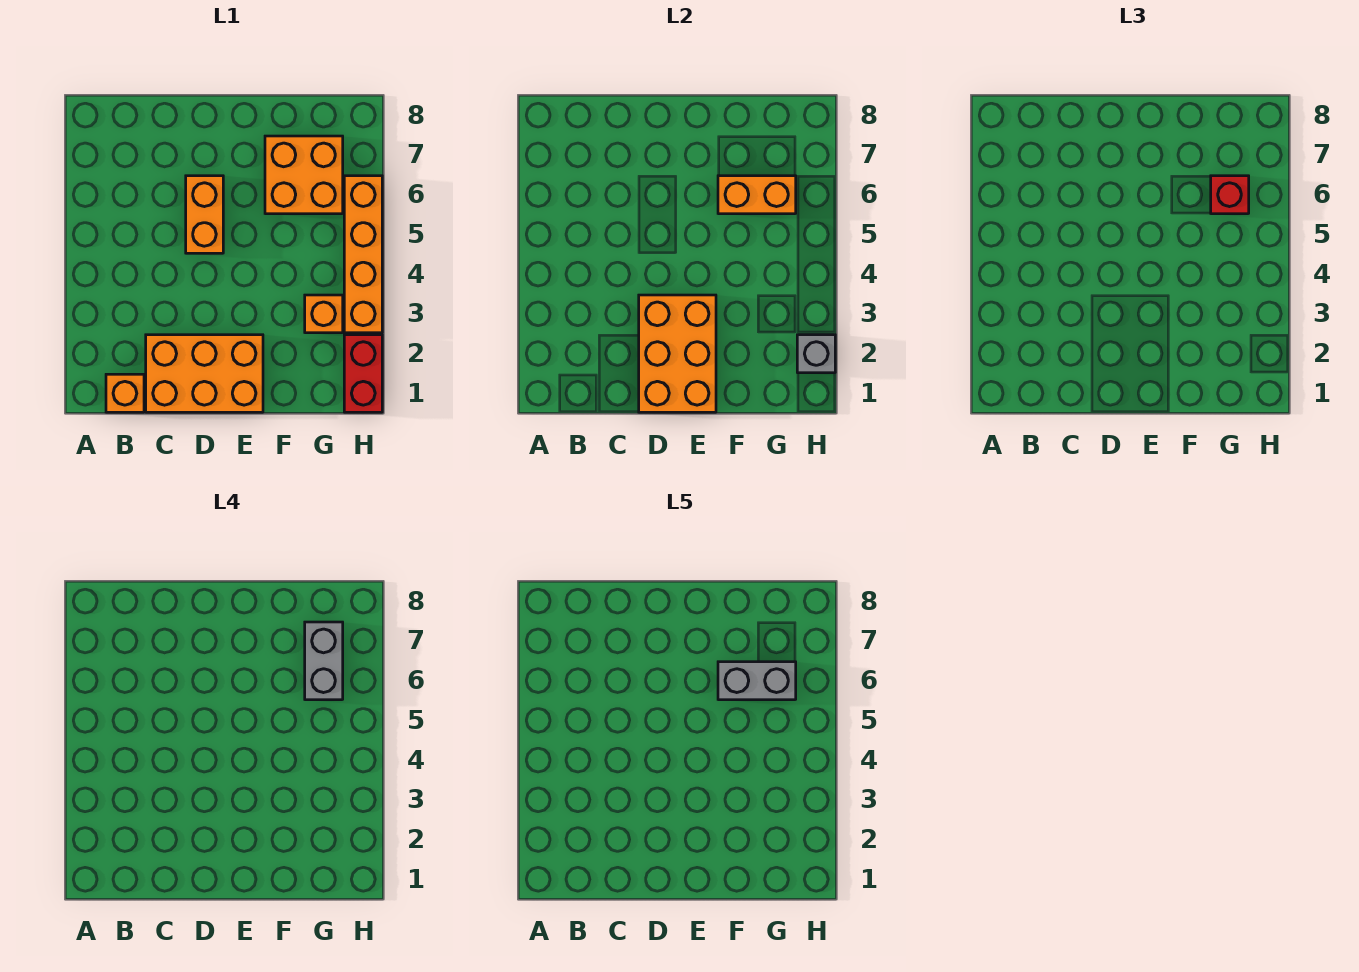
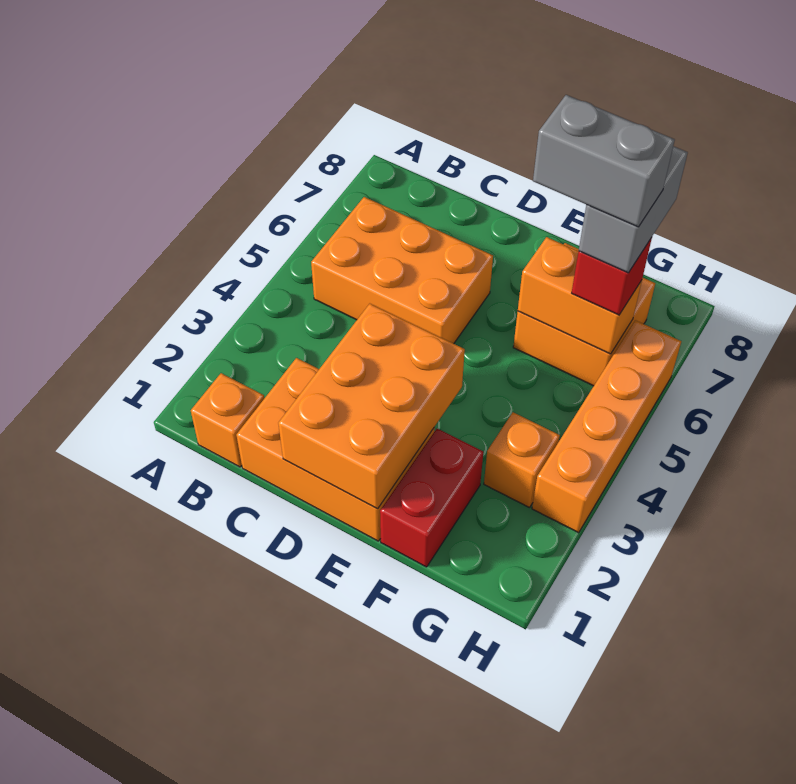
orange brick D5:D6 level 1 -> orange brick B5:D6 level 1
red brick H1:H2 level 1 -> red brick F1:F2 level 1
grey brick H2 level 2 -> none

